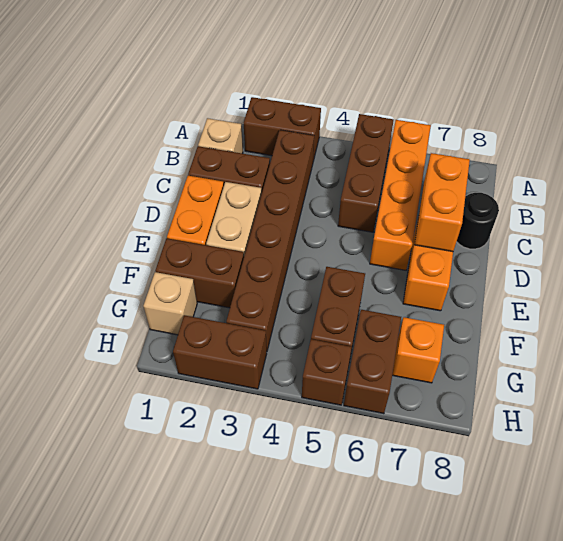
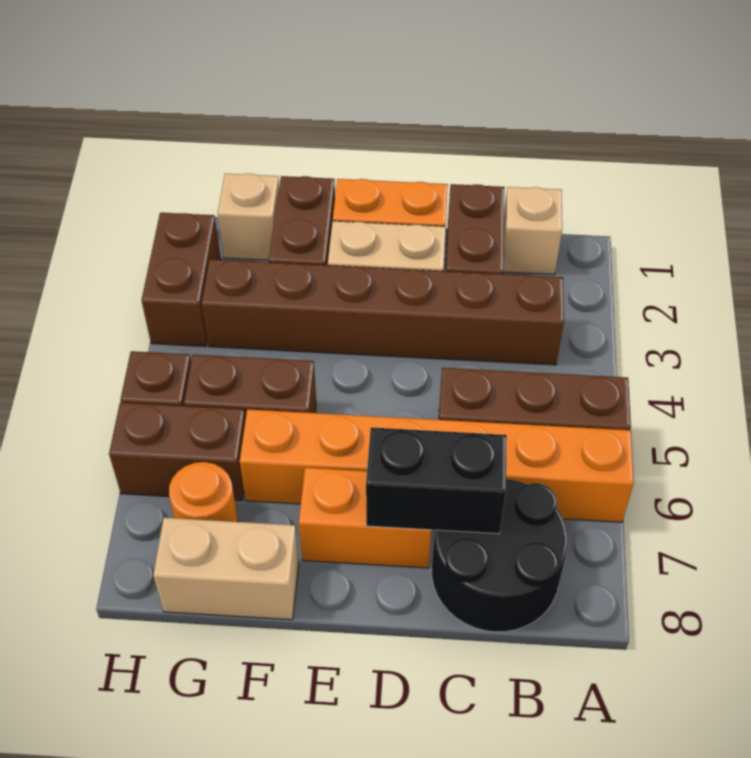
brown brick A2:A3 level 1 -> none
orange brick A6:D6 level 1 -> orange brick A6:F6 level 1
orange brick C7:D7 level 2 -> black brick C7:D7 level 2
black round brick C8 level 1 -> black round brick B7:C8 level 1
none -> tan brick F8:G8 level 1
orange brick G7 level 1 -> orange round brick G7 level 1

